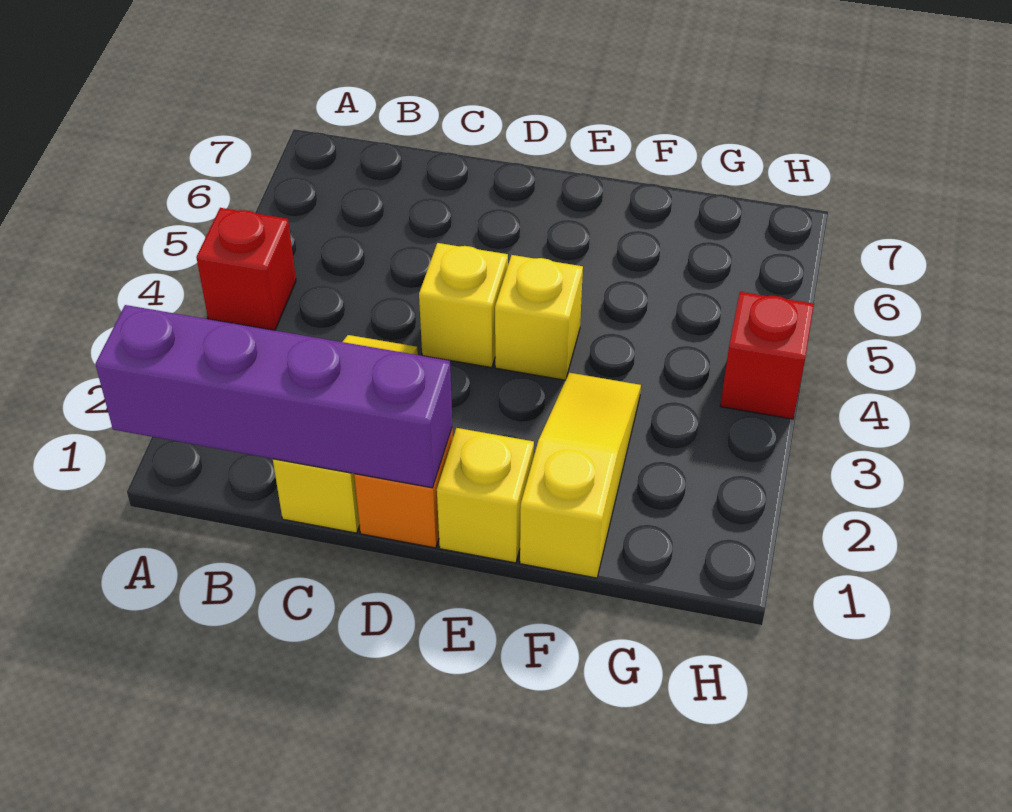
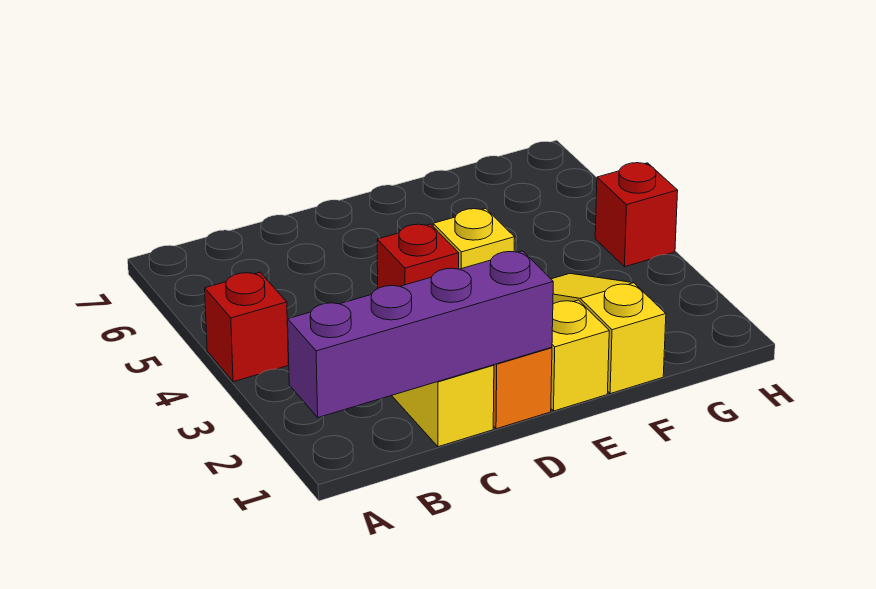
yellow brick D4 level 1 -> red brick D4 level 1

